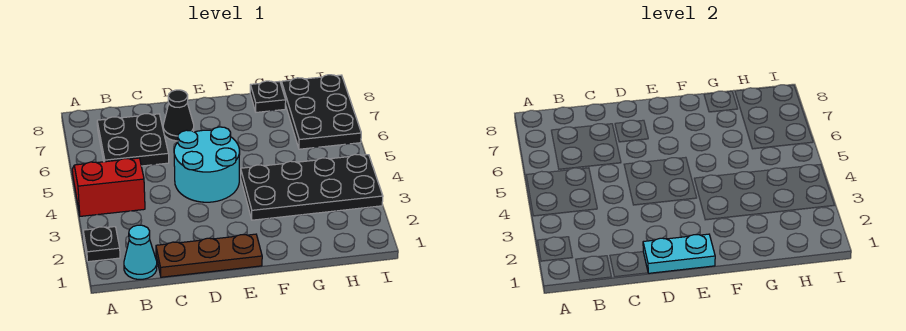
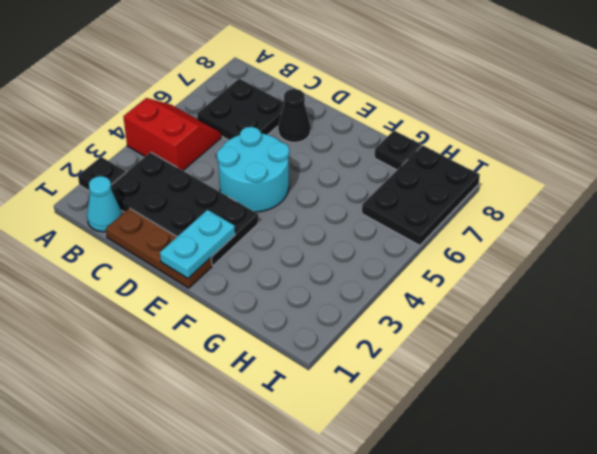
cyan plate D1:E1 level 2 -> cyan plate E1:E2 level 2
black plate F3:I4 level 1 -> black plate B2:E3 level 1

